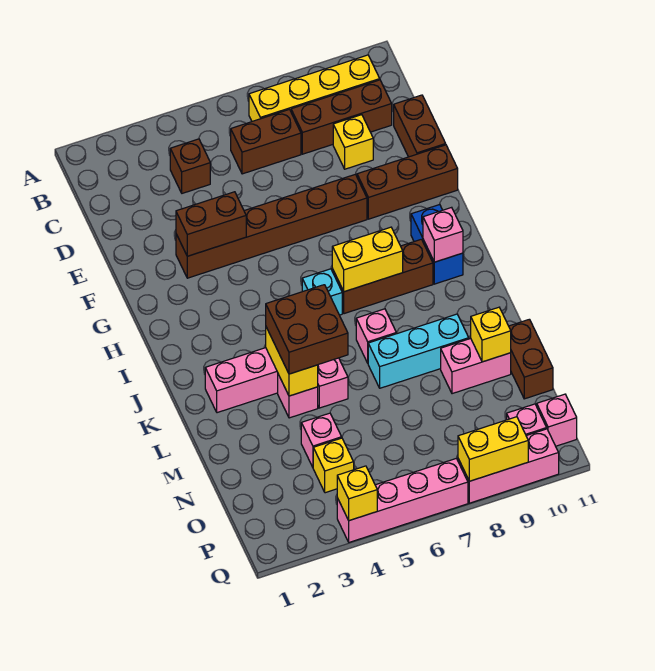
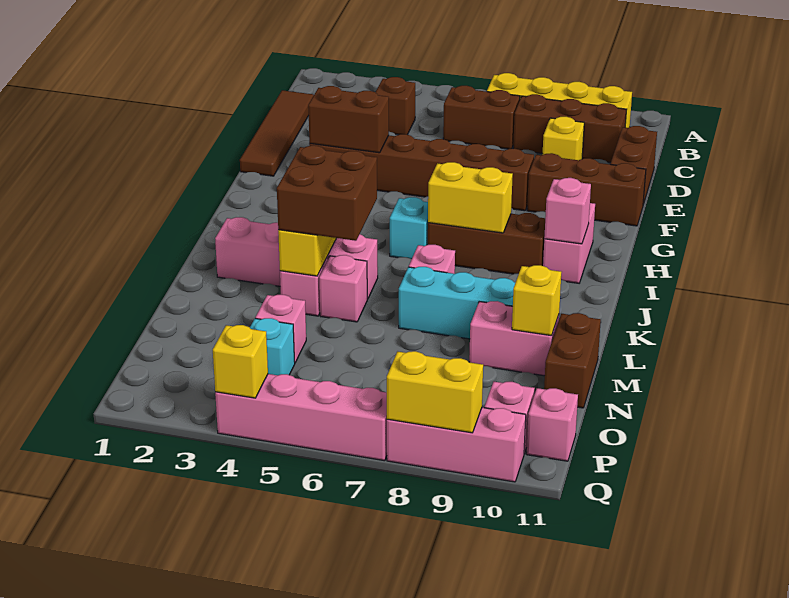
none -> brown tile C1:F1 level 1
blue brick H10:I10 level 1 -> pink brick H10:I10 level 1
yellow brick O4 level 1 -> cyan brick O4 level 1

